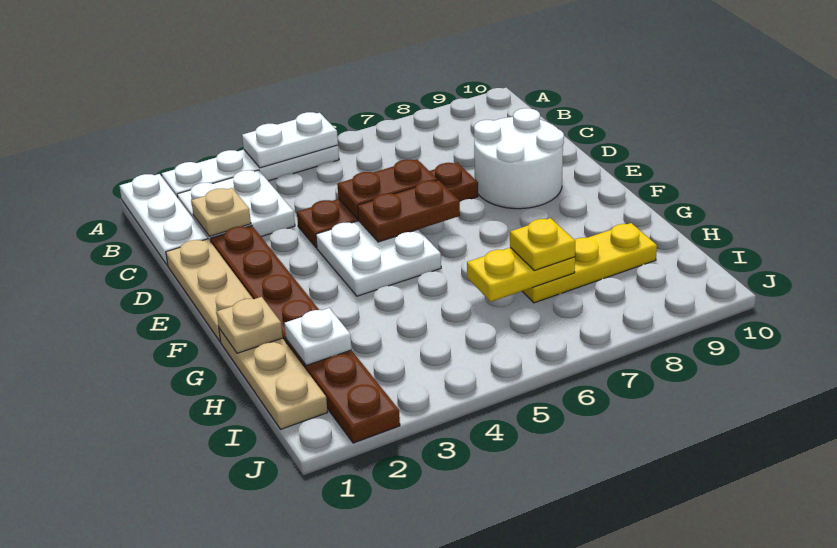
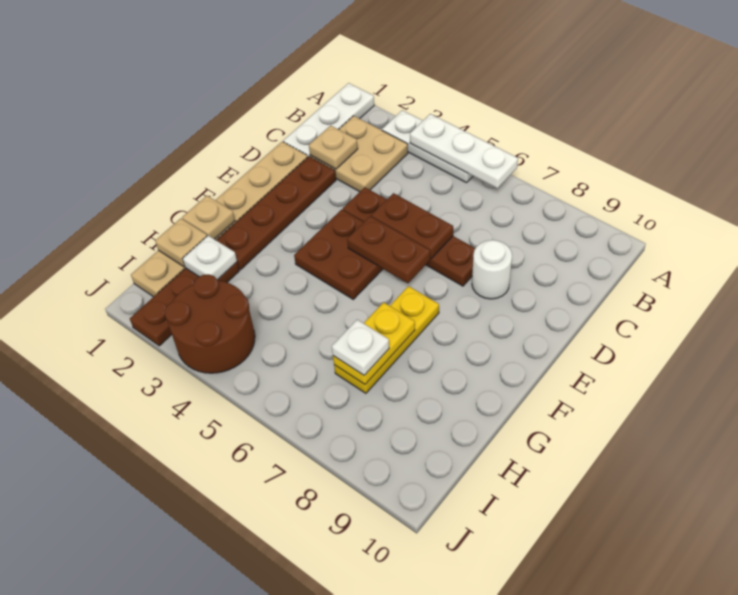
white plate A2:A5 level 1 -> white plate A3:A5 level 1
white plate A4:A5 level 2 -> white plate A4:A6 level 2
white plate B2:C3 level 1 -> tan plate B2:C3 level 1
white round brick D8:E9 level 1 -> white round brick D8 level 1
white plate E4:F5 level 1 -> brown plate E4:F5 level 1
none -> tan plate H1 level 2
yellow plate H6:H7 level 2 -> yellow plate G7:H7 level 2
yellow plate H7:H9 level 1 -> yellow plate F7:H7 level 1
yellow plate H7 level 3 -> white plate H7 level 3
none -> brown round brick I3:J4 level 1

